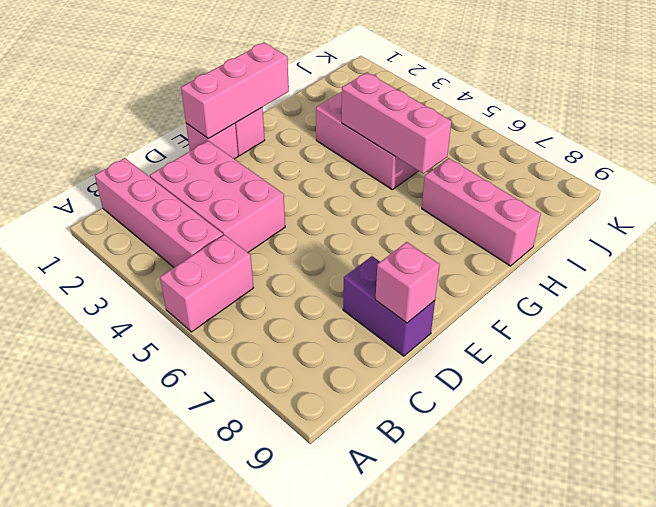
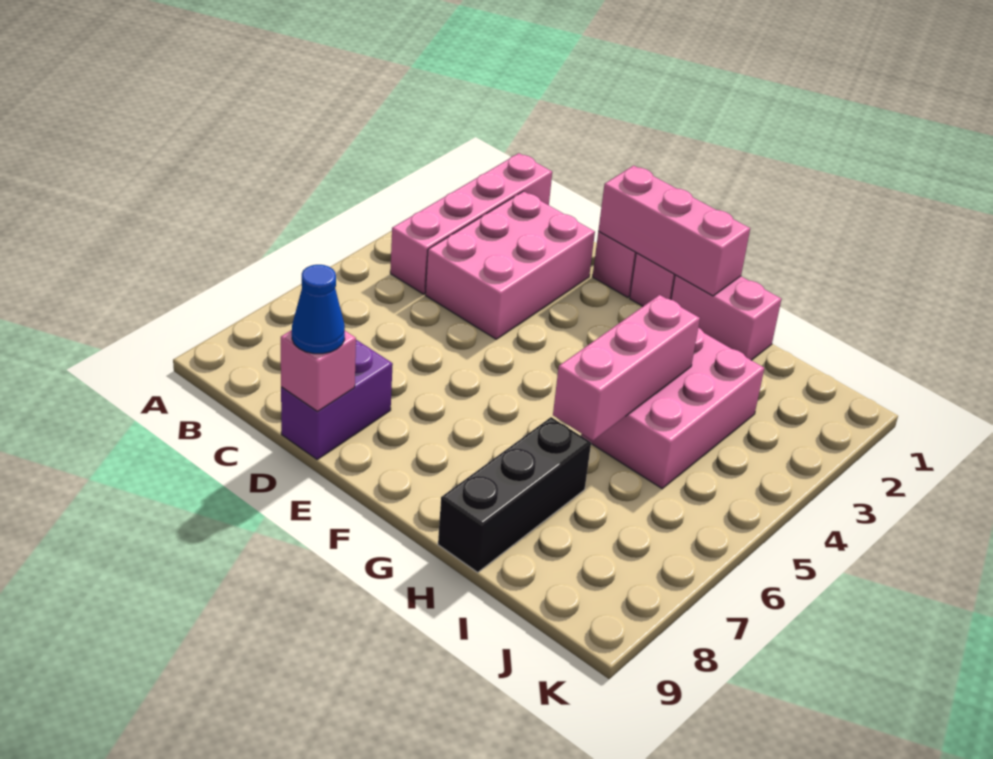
pink brick A5:B5 level 1 -> pink brick G1:H1 level 1
none -> blue cone D9 level 3
pink brick H7:H9 level 1 -> black brick H7:H9 level 1

